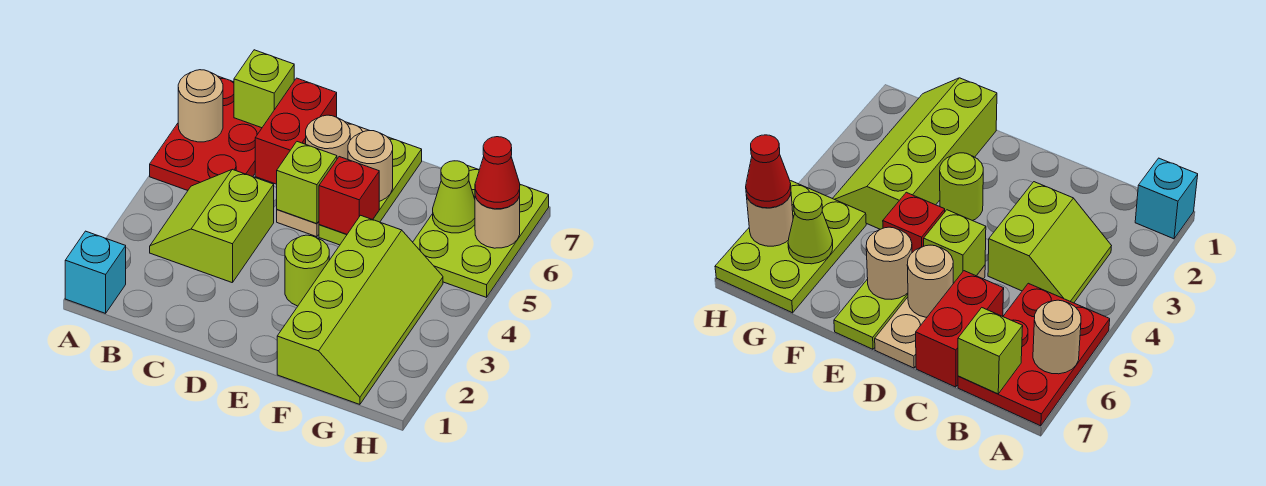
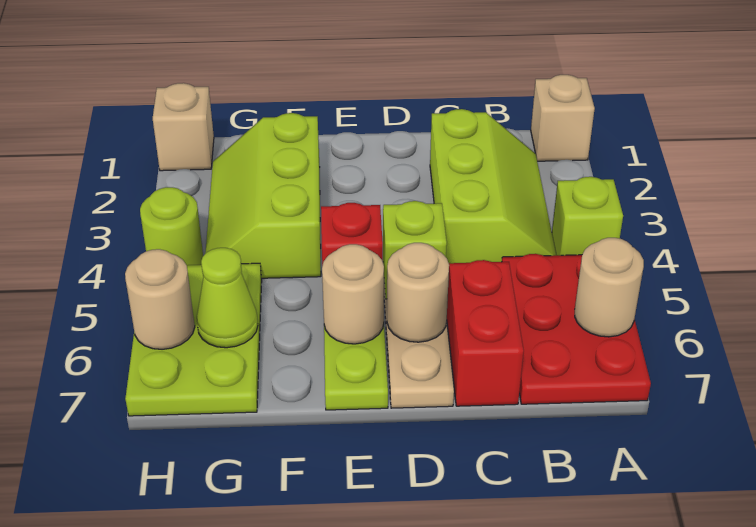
cyan brick A1 level 1 -> tan brick A1 level 1
lime slope B3:C4 level 1 top C -> lime slope B2:C4 level 1 top C
lime brick B7 level 2 -> lime brick A4 level 1
lime round brick E3 level 1 -> lime round brick H4 level 1
lime slope F1:G4 level 1 top F -> lime slope F2:G4 level 1 top F
none -> tan brick H1 level 1
red cone H6 level 3 -> none

